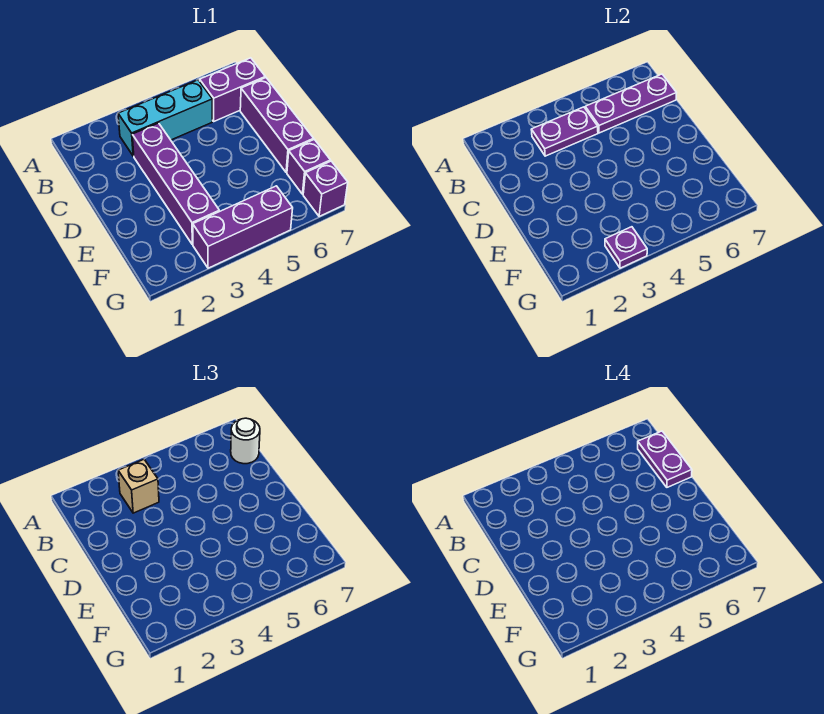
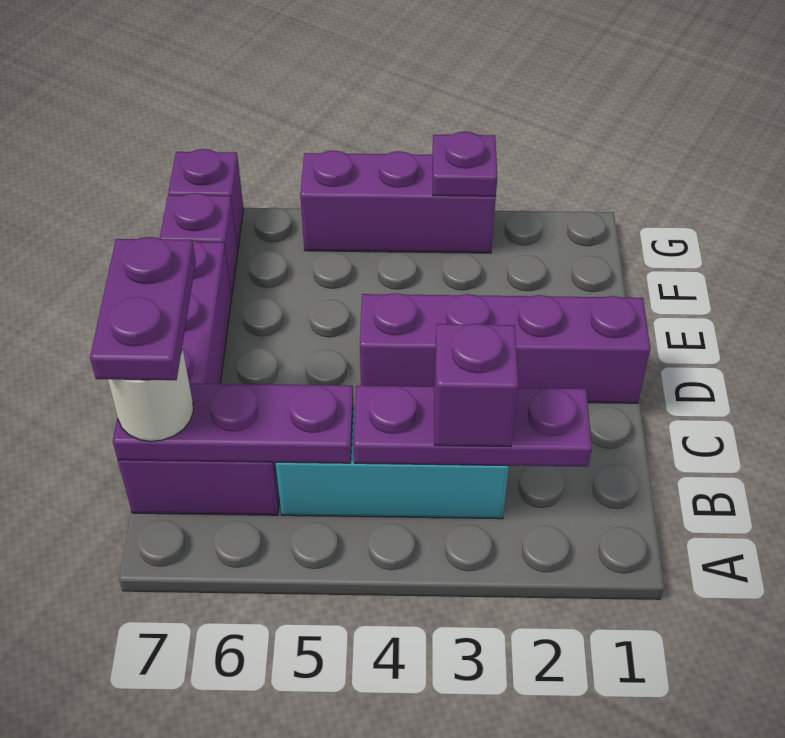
purple plate B3:B4 level 2 -> purple plate B2:B4 level 2
tan brick B3 level 3 -> purple brick B3 level 3
purple brick C3:F3 level 1 -> purple brick D1:D4 level 1

